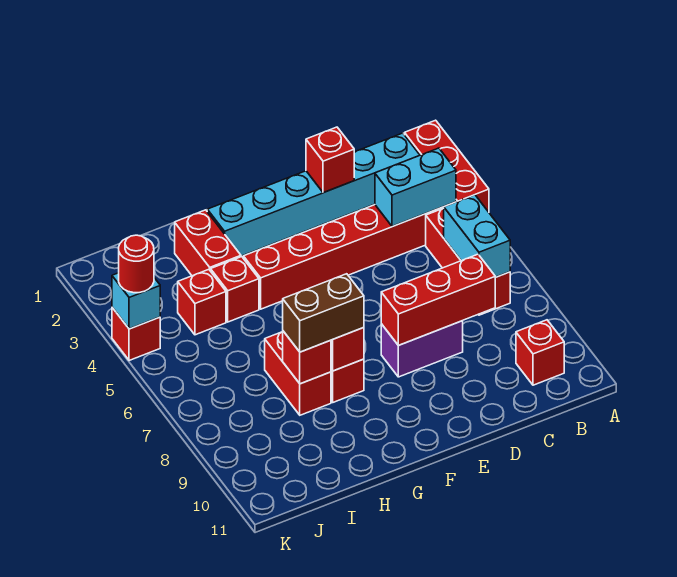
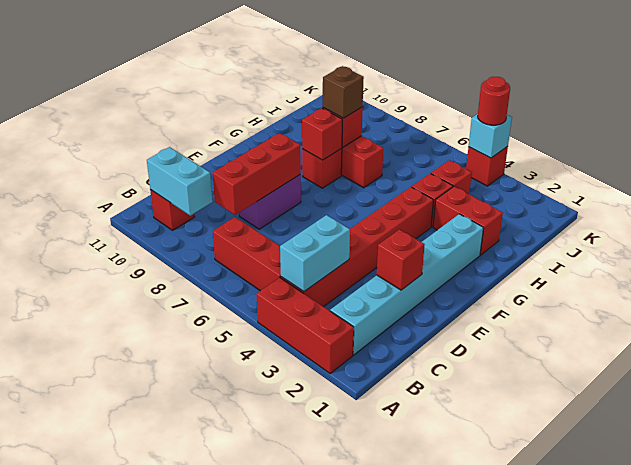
cyan brick B6:B7 level 2 -> cyan brick B9:B10 level 2
brown brick G8:H8 level 3 -> brown brick H8 level 3

